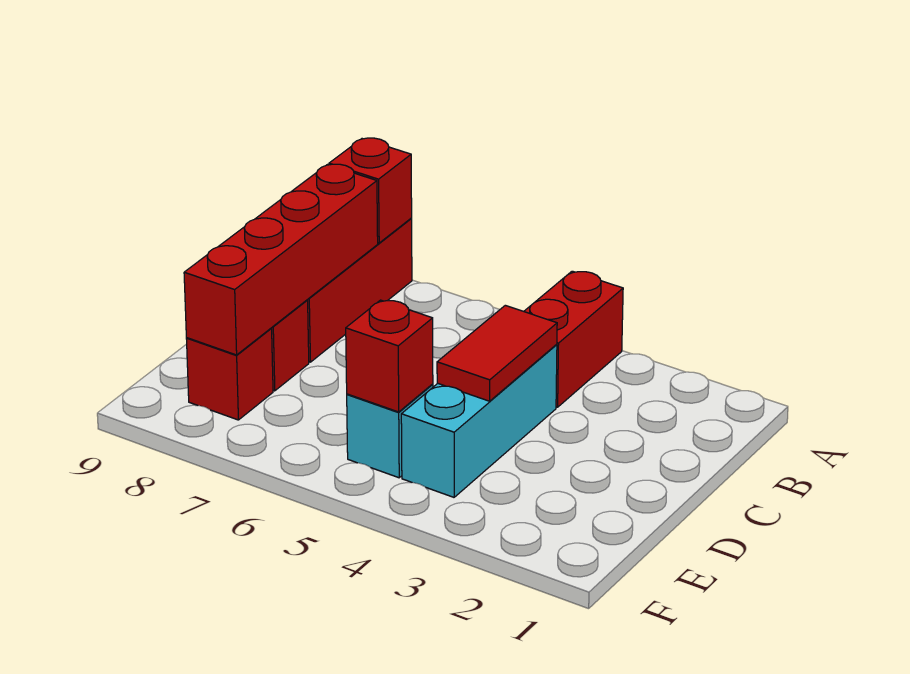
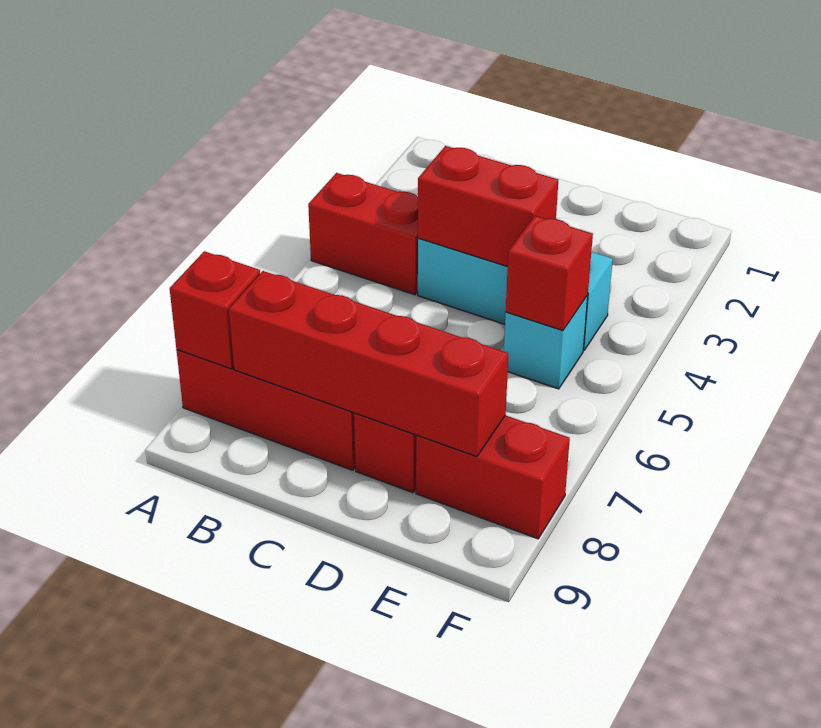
red tile C4:D4 level 2 -> red brick C4:D4 level 2
red brick E8 level 1 -> red brick E8:F8 level 1

